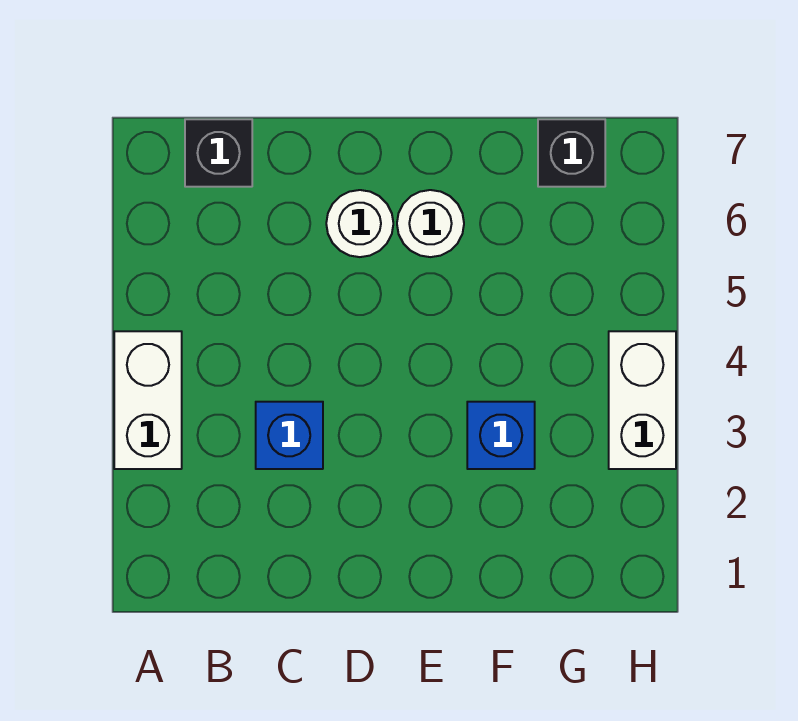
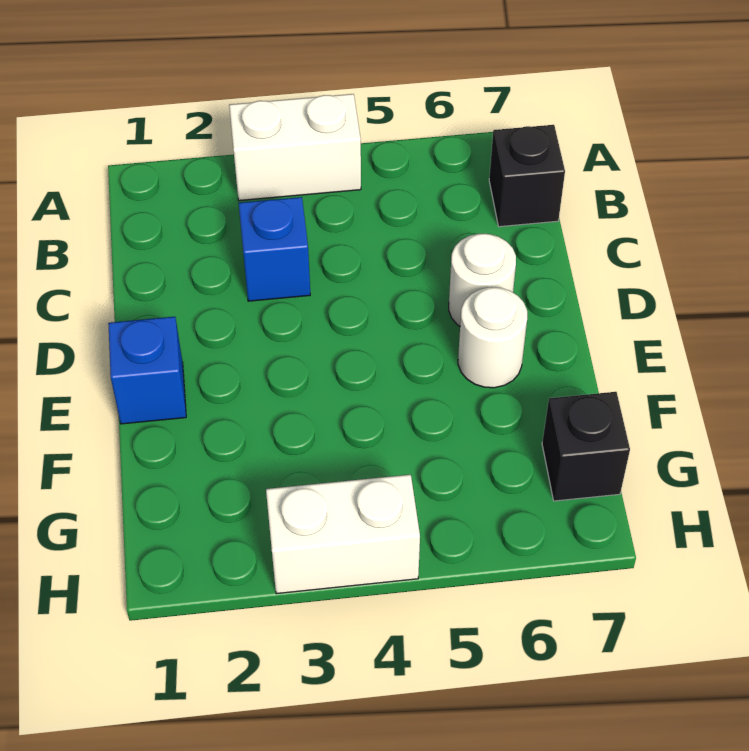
blue brick F3 level 1 -> blue brick E1 level 1

